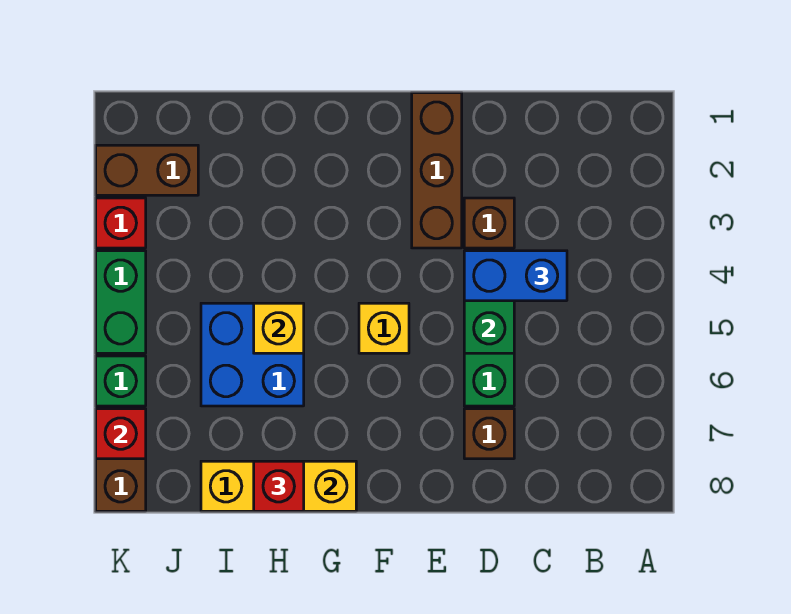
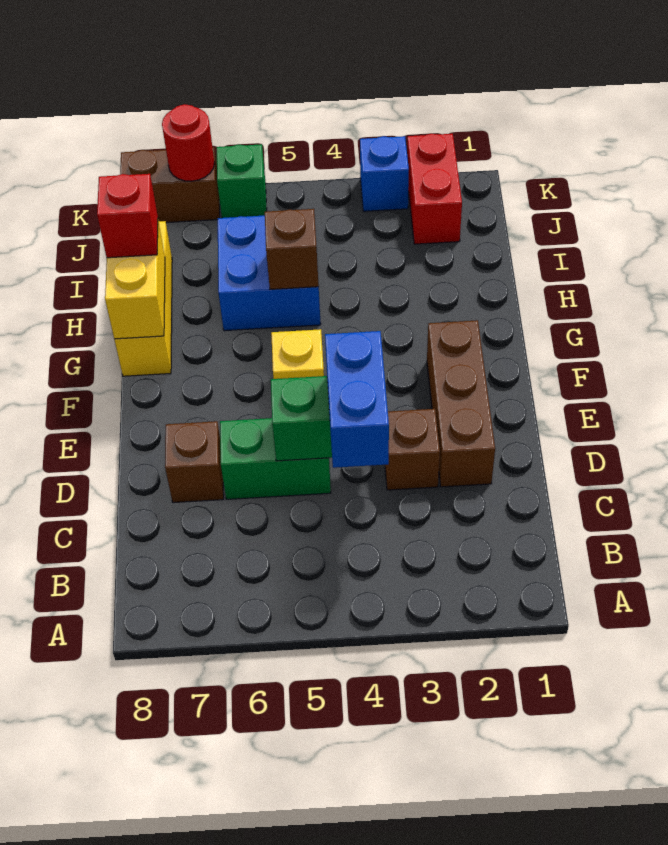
brown brick E1:E3 level 1 -> brown brick D2:F2 level 1
yellow brick H5 level 2 -> brown brick H5 level 2
brown brick J2:K2 level 1 -> red brick J2:K2 level 1
red brick K3 level 1 -> blue brick K3 level 1
green brick K4:K5 level 1 -> none
red brick K7 level 2 -> red round brick K7 level 2

